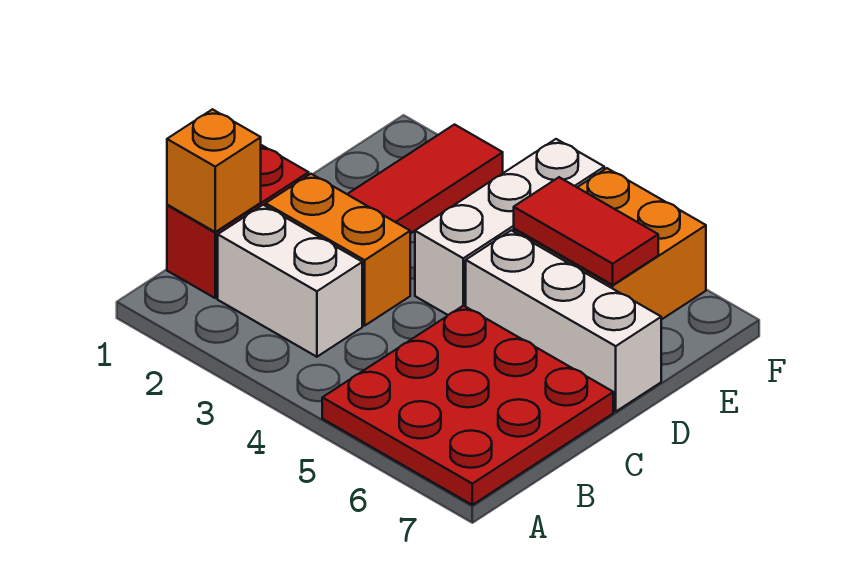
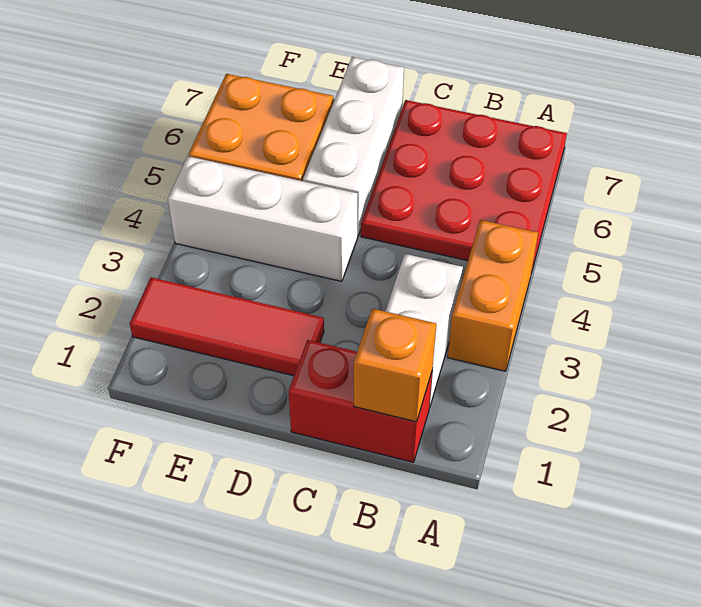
orange brick C2:C3 level 1 -> orange brick A3:A4 level 1
red tile E5:E6 level 2 -> none

